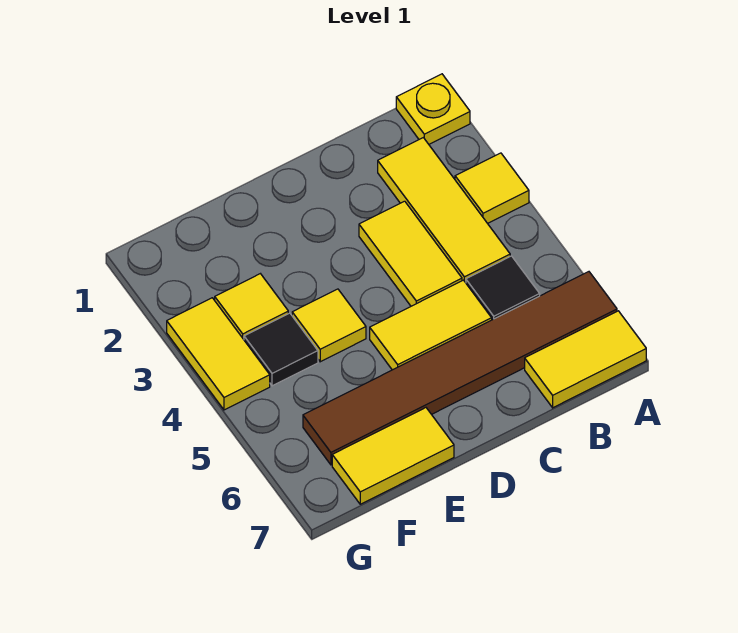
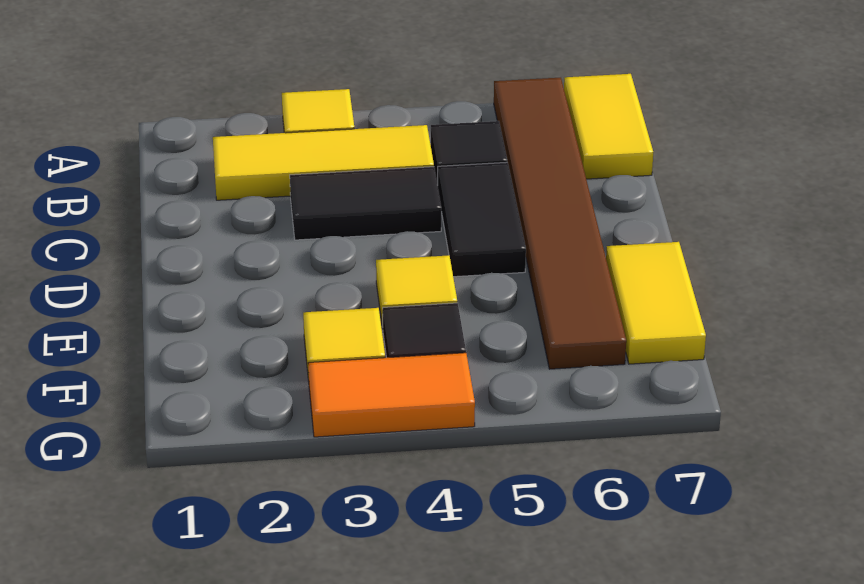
yellow plate A1 level 1 -> none
yellow tile C3:C4 level 1 -> black tile C3:C4 level 1
yellow tile C5:D5 level 1 -> black tile C5:D5 level 1
yellow tile G3:G4 level 1 -> orange tile G3:G4 level 1

